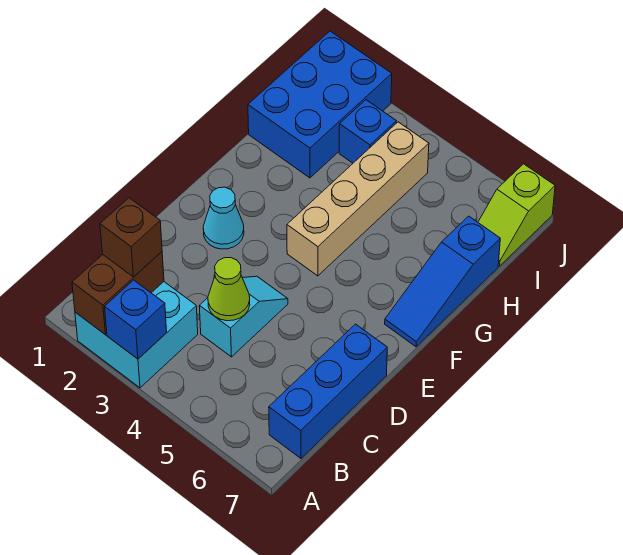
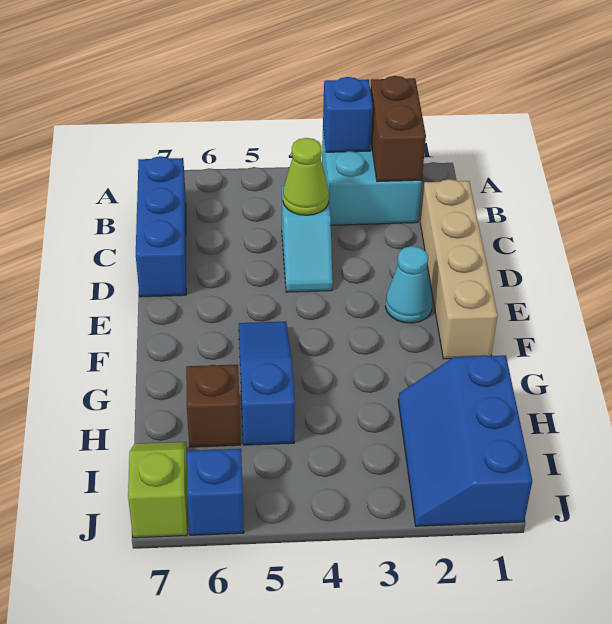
brown brick B2 level 3 -> brown brick H6 level 1
tan brick F4:I4 level 1 -> tan brick C1:F1 level 1
blue slope F7:H7 level 1 top H -> blue slope F5:H5 level 1 top H
blue brick H1:J2 level 1 -> blue slope H1:J2 level 1 top 1
blue brick I3 level 1 -> blue brick J6 level 1

